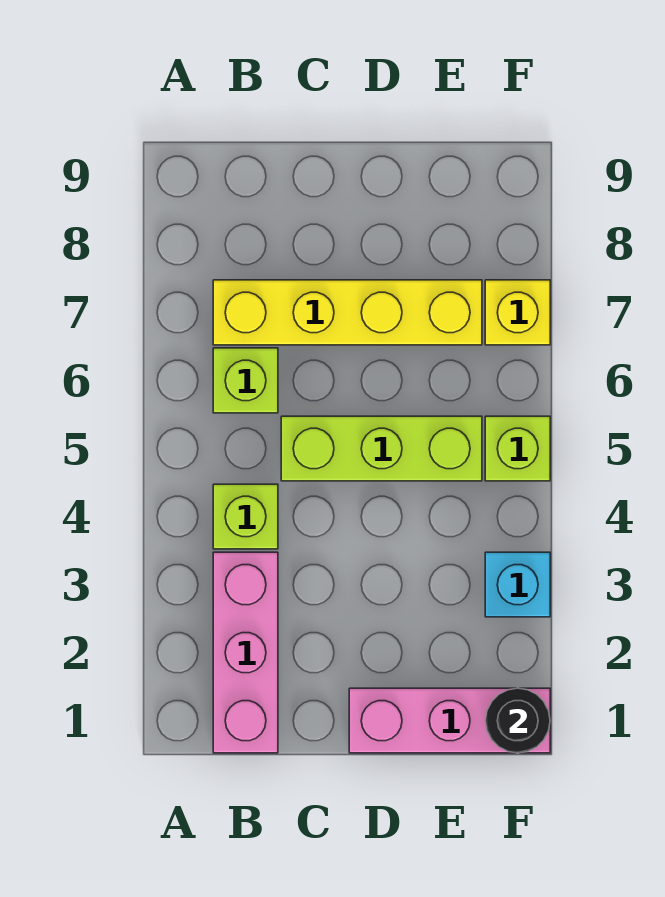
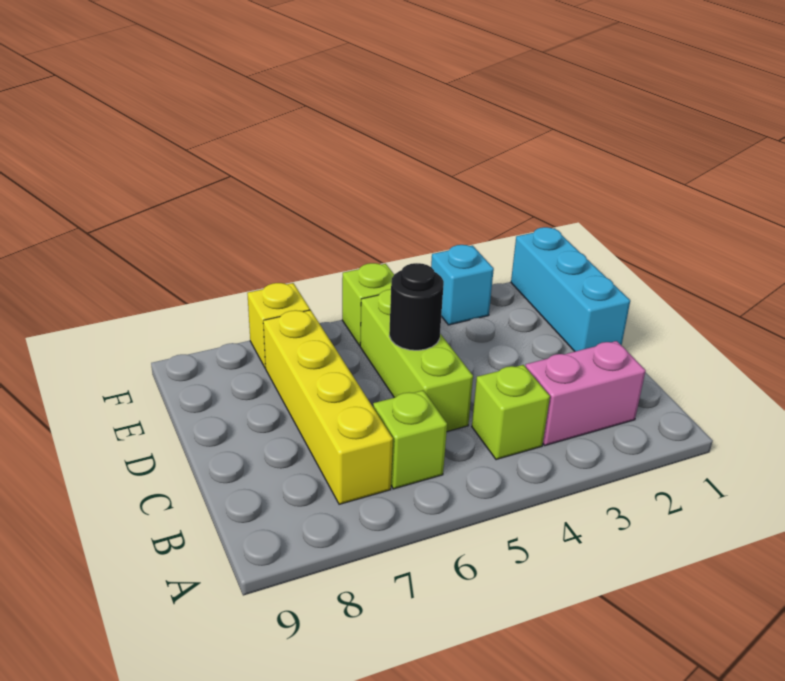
pink brick B1:B3 level 1 -> pink brick B2:B3 level 1
pink brick D1:F1 level 1 -> cyan brick D1:F1 level 1
black round brick F1 level 2 -> black round brick D5 level 2

